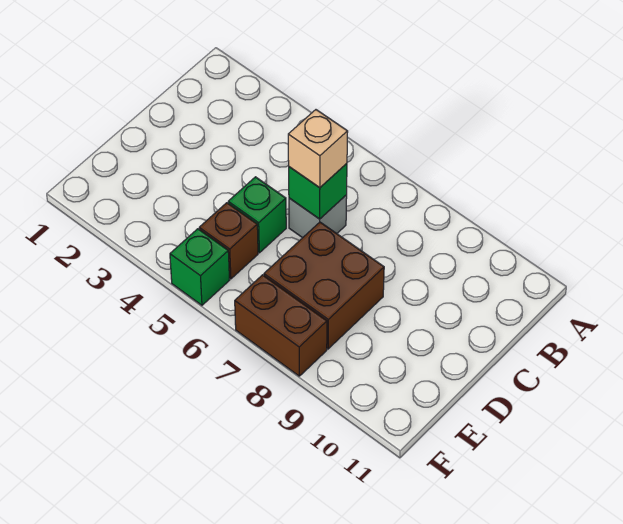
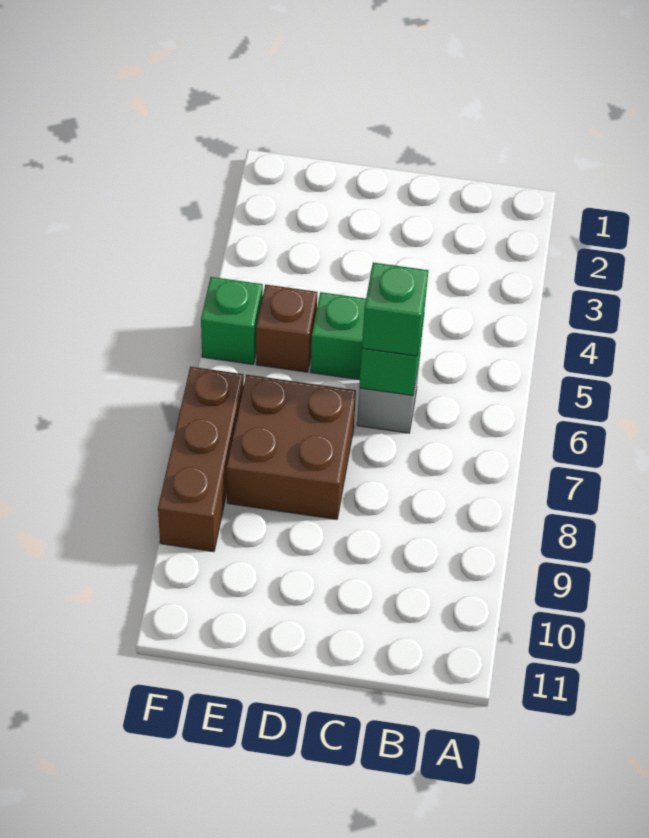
tan brick C6 level 3 -> green brick C6 level 3
brown brick F7:F8 level 1 -> brown brick F7:F9 level 1

